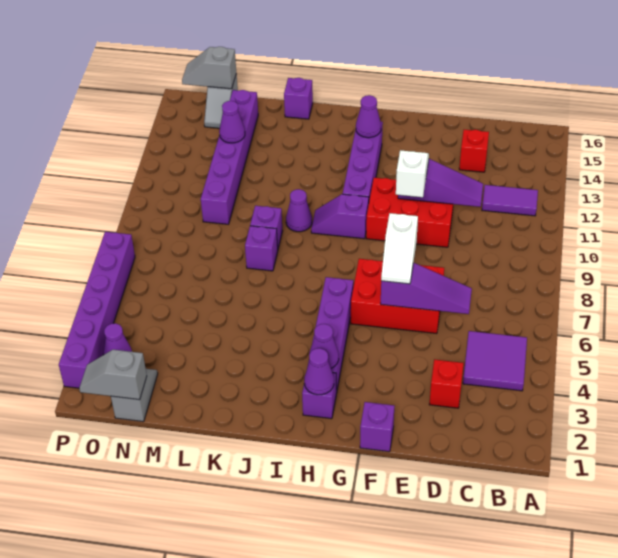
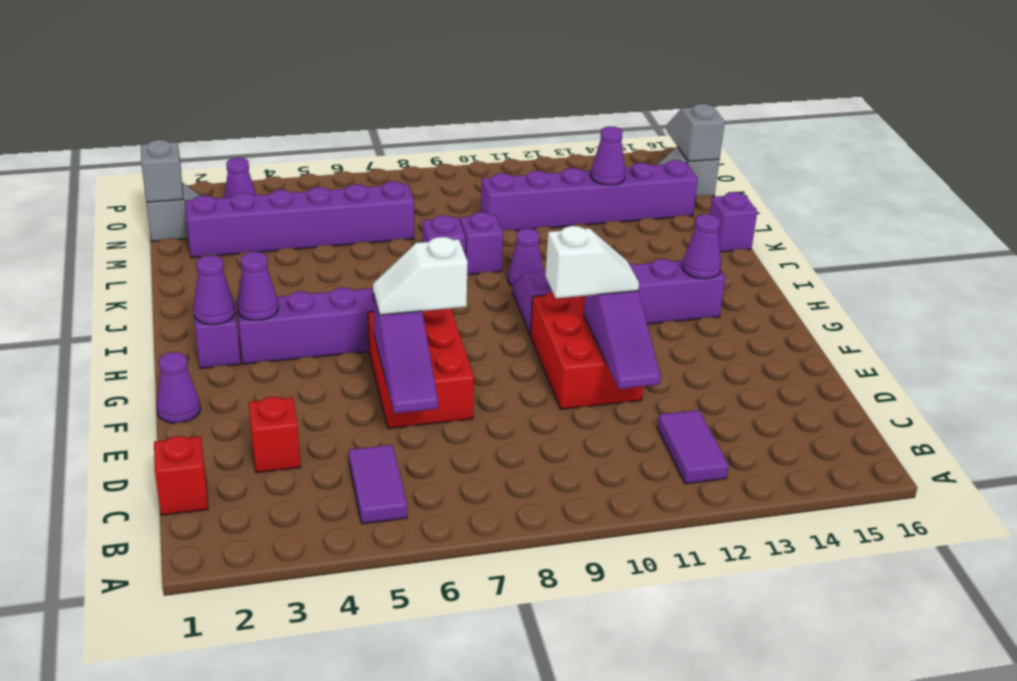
purple tile B4:C5 level 1 -> purple tile B5:C5 level 1
red brick D14 level 1 -> red brick C1 level 1
purple brick F1 level 1 -> purple cone F1 level 1
purple brick P2:P7 level 1 -> purple brick M2:M7 level 1

